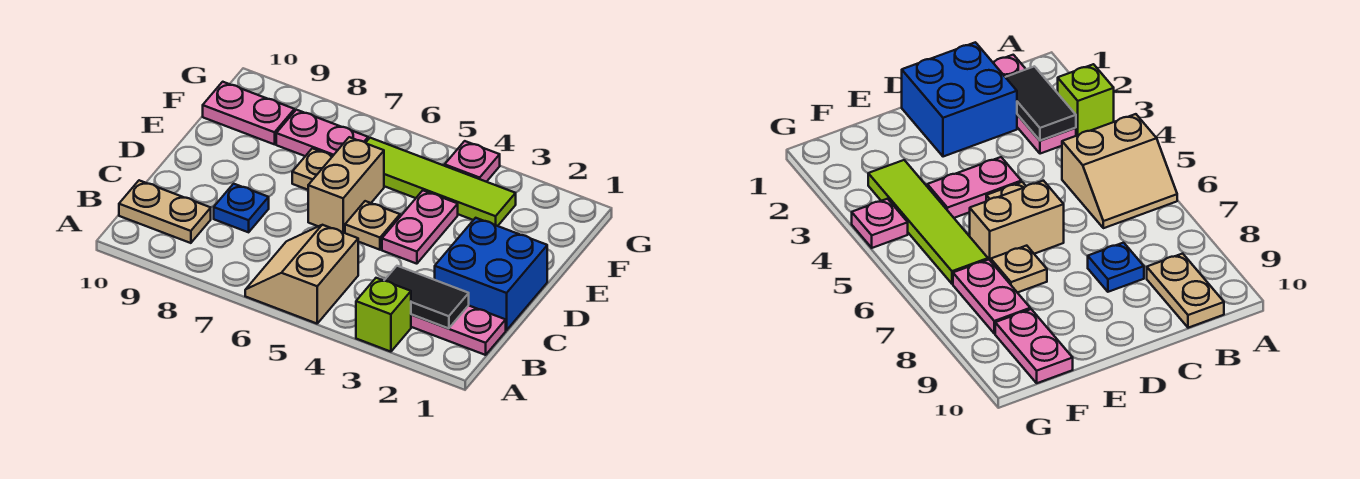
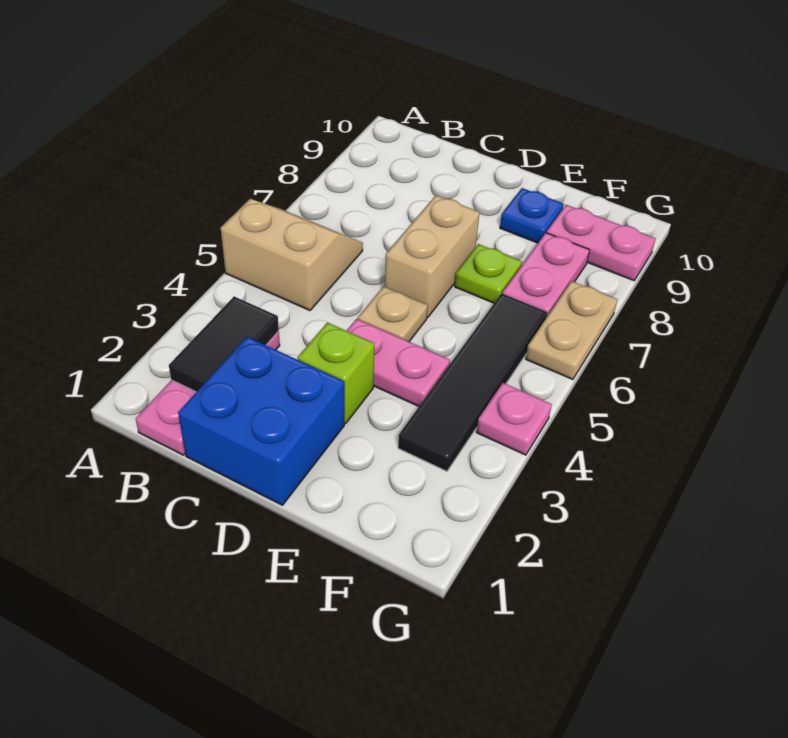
lime brick A3 level 1 -> lime brick D3 level 1
tan plate B9:B10 level 1 -> tan plate G6:G7 level 1
blue plate C8 level 1 -> blue plate E9 level 1
tan brick D6:E6 level 1 -> tan brick D6:D7 level 1
tan plate E7 level 1 -> lime plate E7 level 1
lime tile F3:F6 level 1 -> black tile F3:F6 level 1
pink plate F9:F10 level 1 -> pink plate F9:G9 level 1

